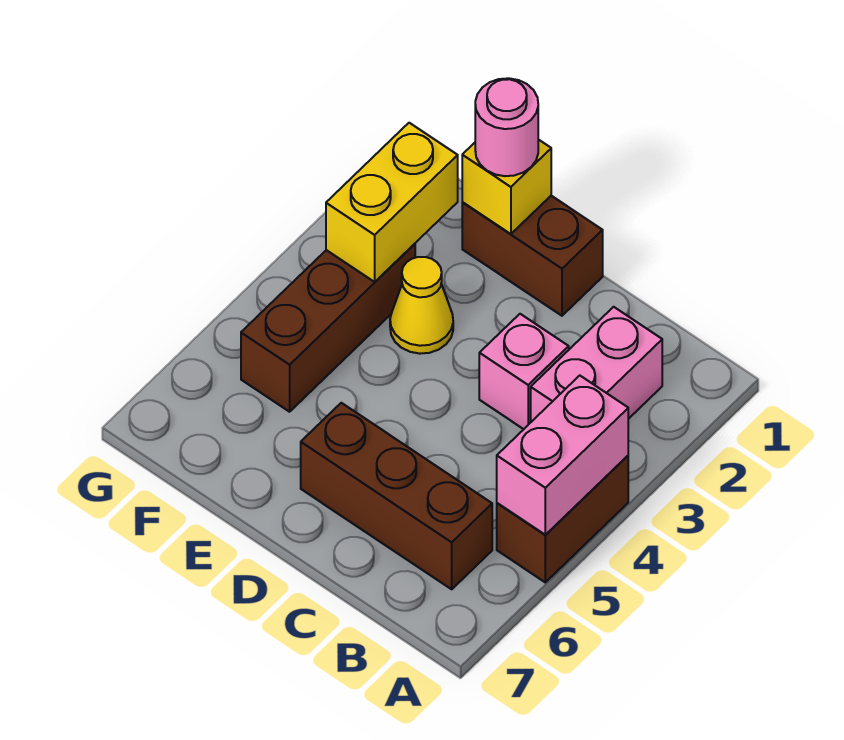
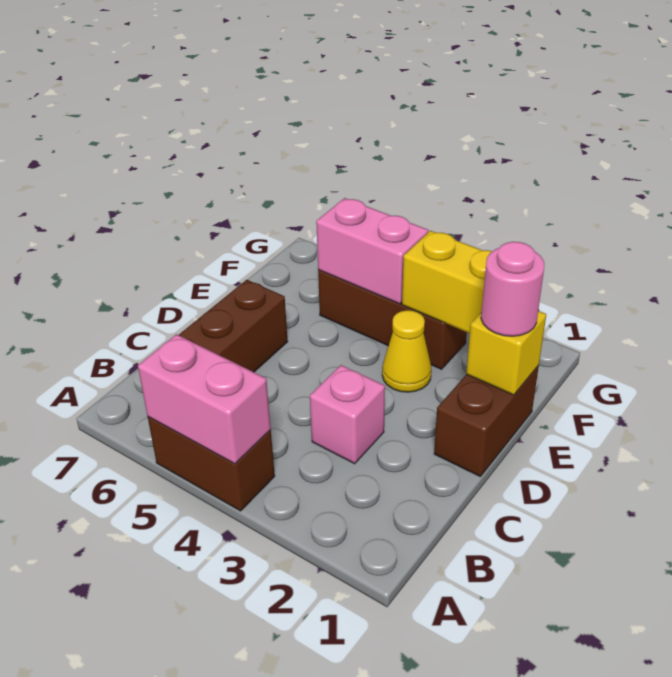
pink brick B2:B3 level 1 -> pink brick F4:F5 level 2

